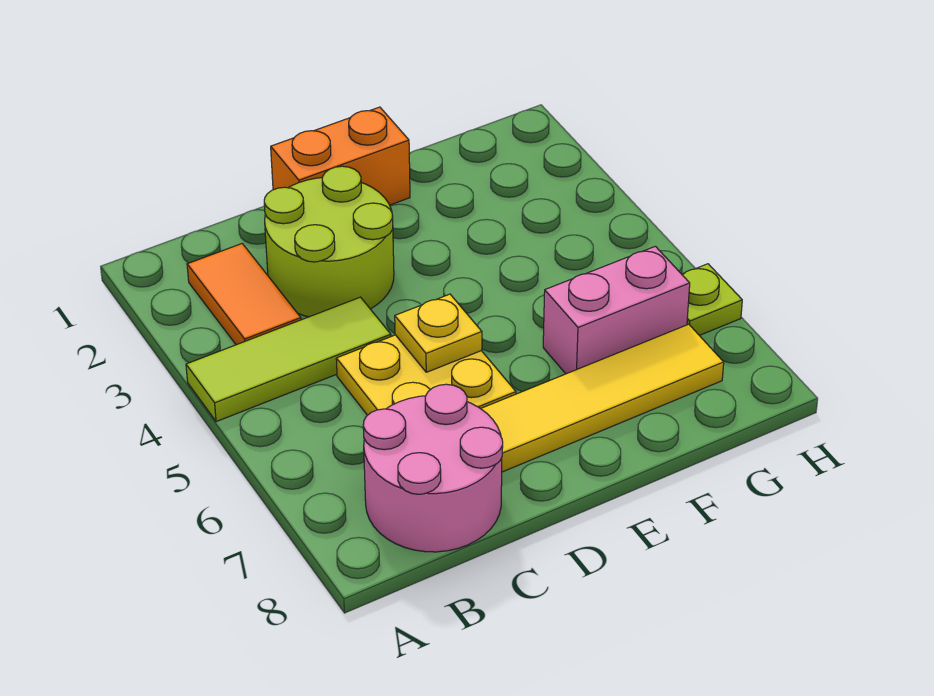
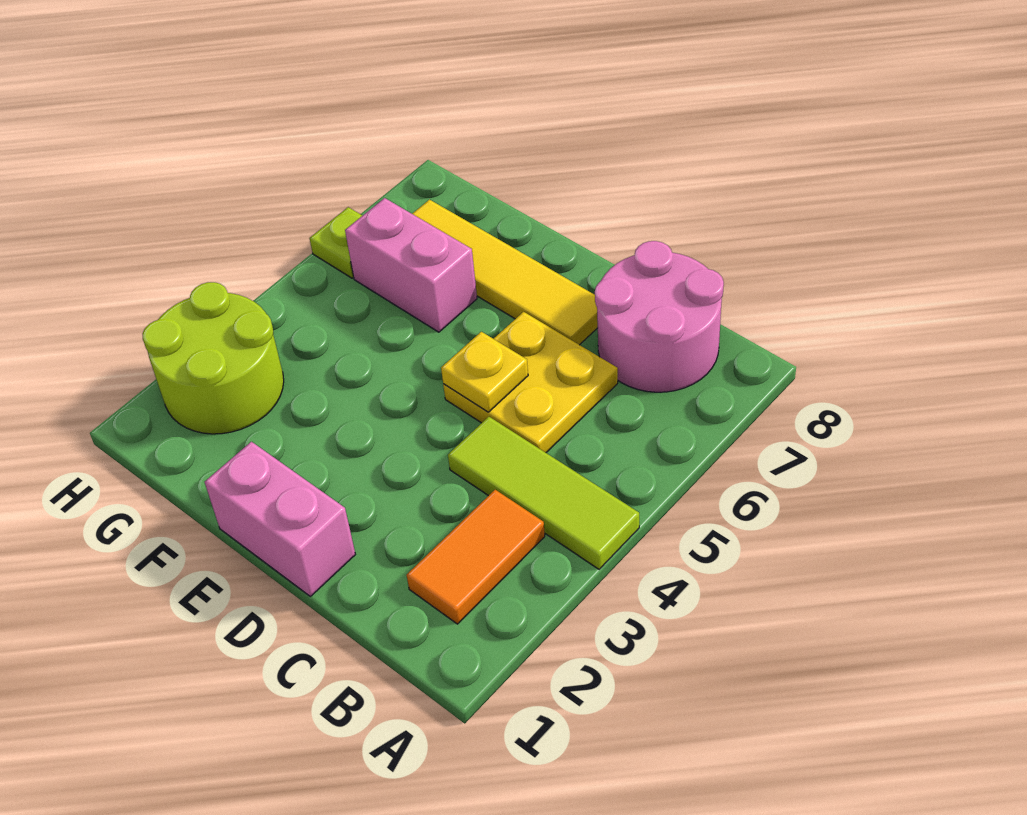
lime round brick C2:D3 level 1 -> lime round brick G2:H3 level 1
orange brick D1:E1 level 1 -> pink brick D1:E1 level 1

